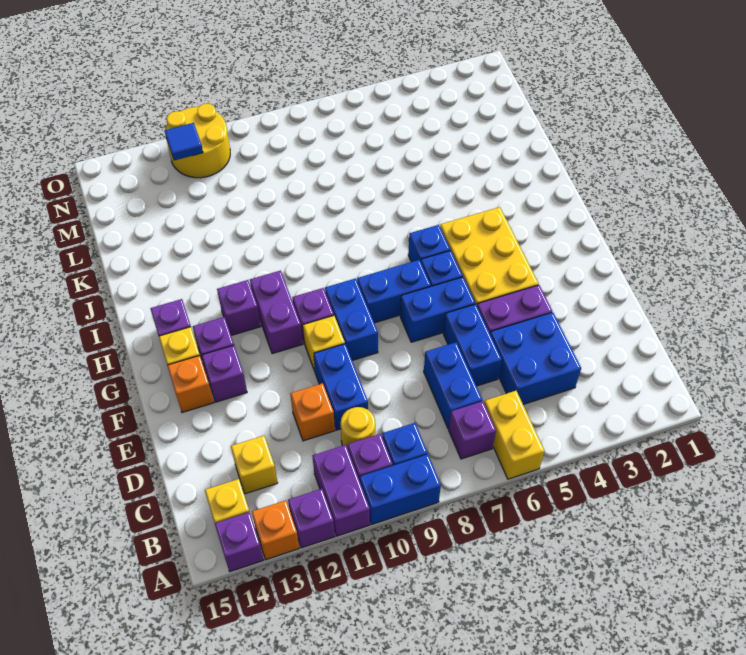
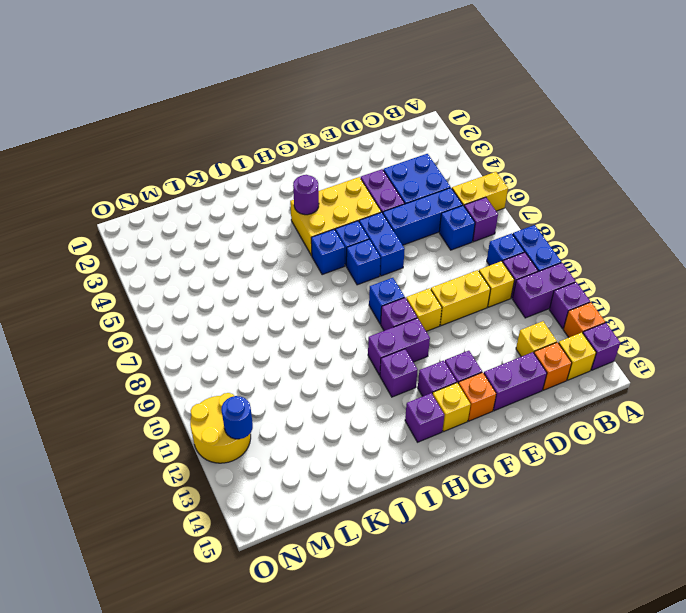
blue brick C7:D7 level 1 -> blue brick C7 level 1
yellow round brick C10 level 1 -> yellow brick C10 level 1
blue brick D6:E6 level 1 -> blue brick C6:E6 level 1
blue brick D10:E10 level 1 -> yellow brick D10:E10 level 1
orange brick D11 level 1 -> orange brick C14 level 1
none -> purple brick D14:E14 level 1
blue brick F9:G9 level 1 -> blue brick G9 level 1
blue brick G7:G8 level 1 -> blue brick G7 level 1
none -> purple round brick H4 level 2
blue tile N12 level 2 -> blue round brick N12 level 2

